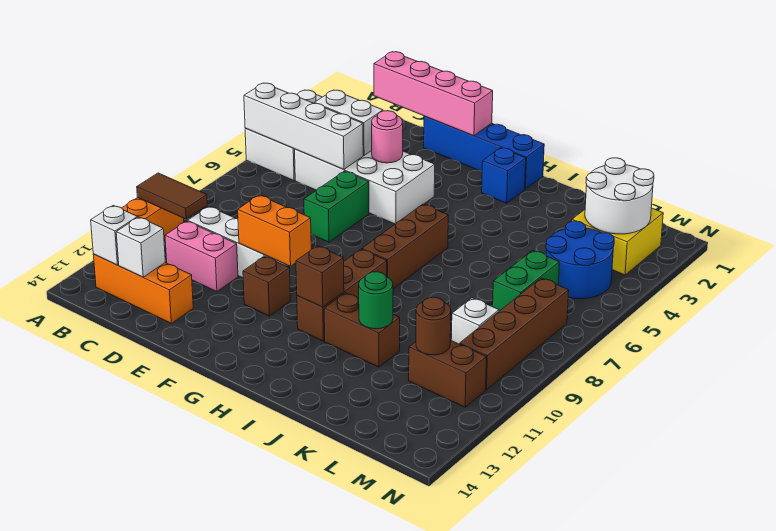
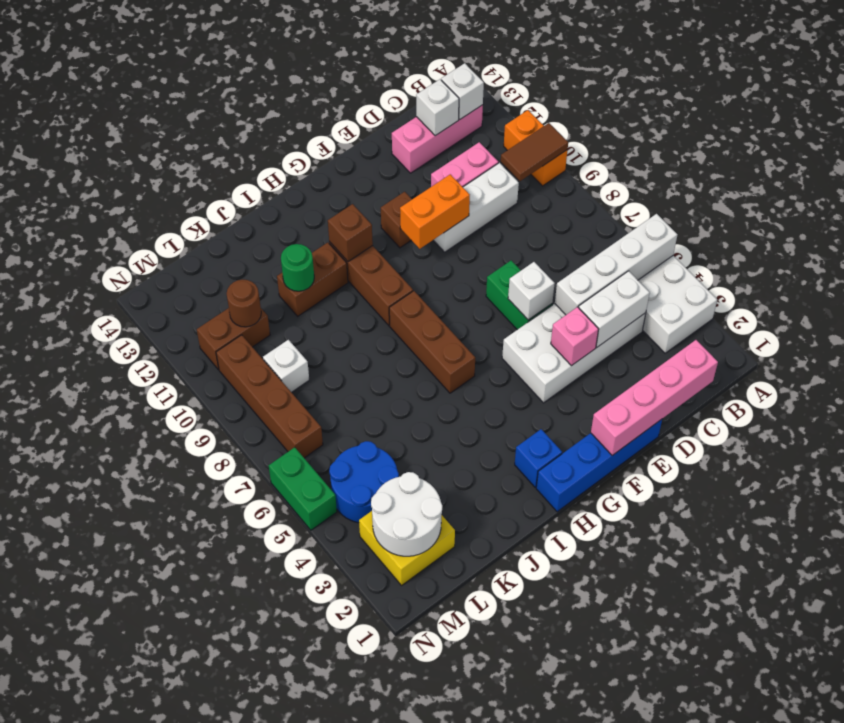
orange brick B13:D13 level 1 -> pink brick B13:D13 level 1
pink round brick E4 level 2 -> pink brick E4 level 2
none -> white brick E6 level 2
green brick L6:L7 level 1 -> green brick N5:N6 level 1

